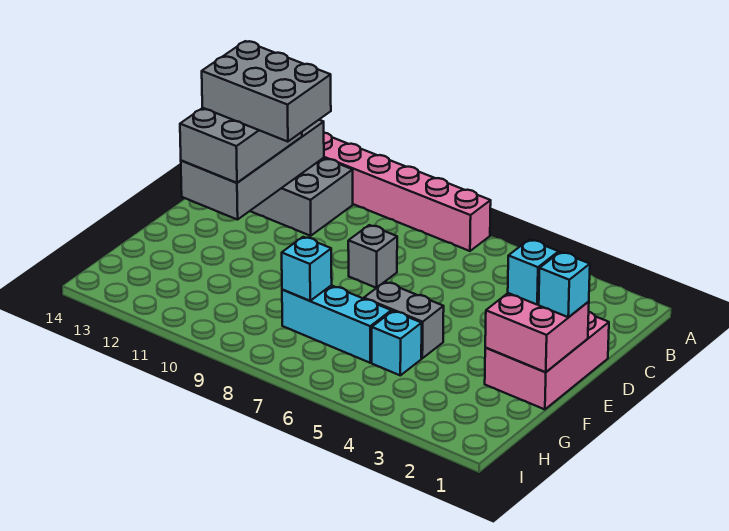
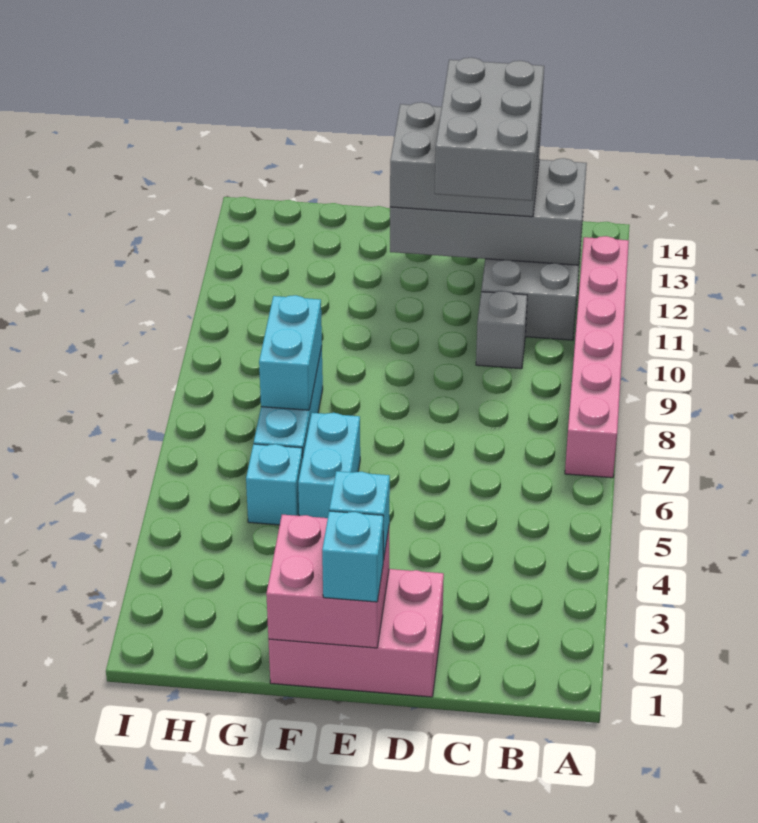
grey brick D8 level 1 -> grey brick C10 level 1
grey brick F5:F6 level 1 -> cyan brick F5:F6 level 1
cyan brick G8 level 2 -> cyan brick G7:G8 level 2

